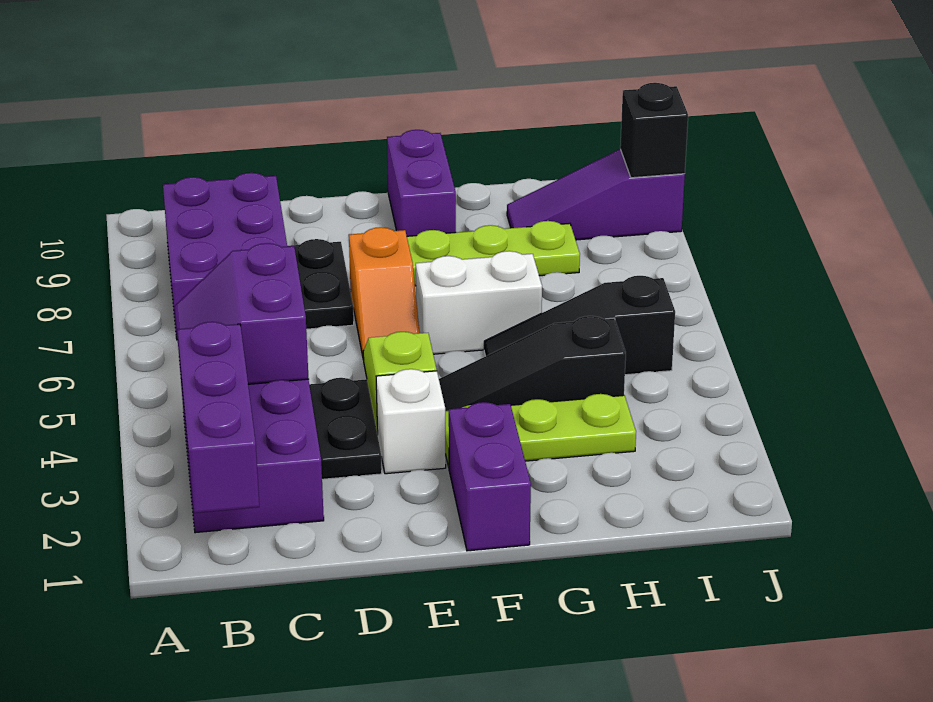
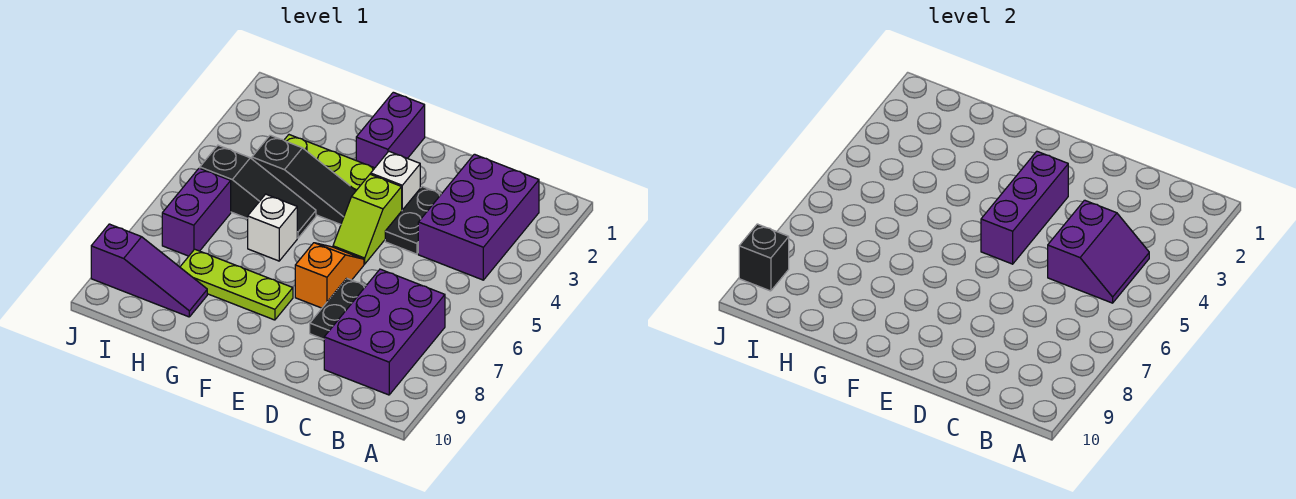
purple brick B1:B3 level 2 -> purple brick E3:E5 level 2
white brick F6:G6 level 1 -> white brick G6 level 1
purple brick F9:F10 level 1 -> purple brick I6:I7 level 1

